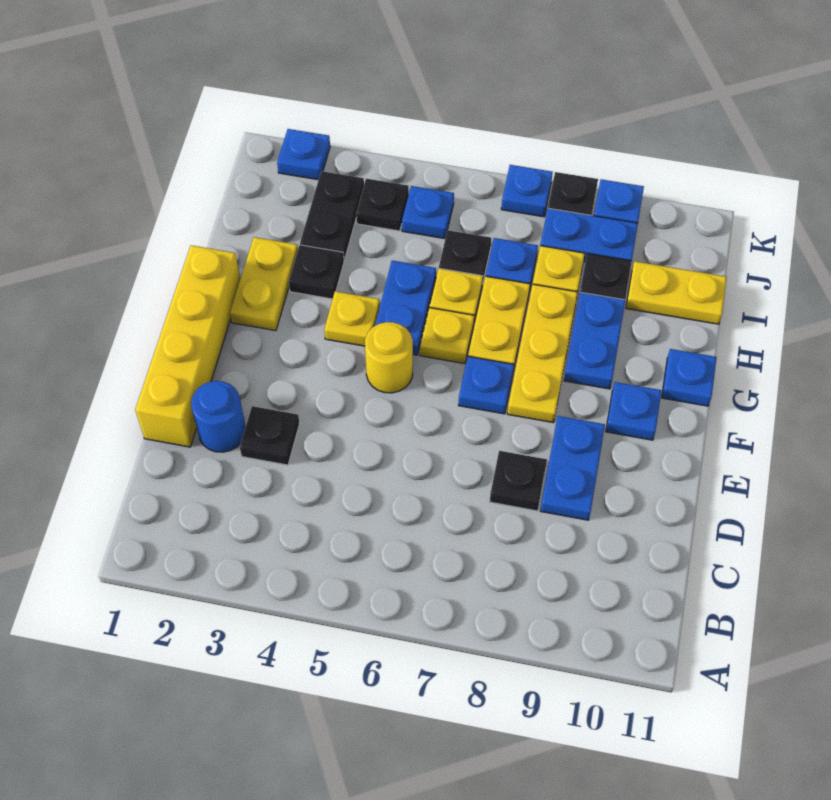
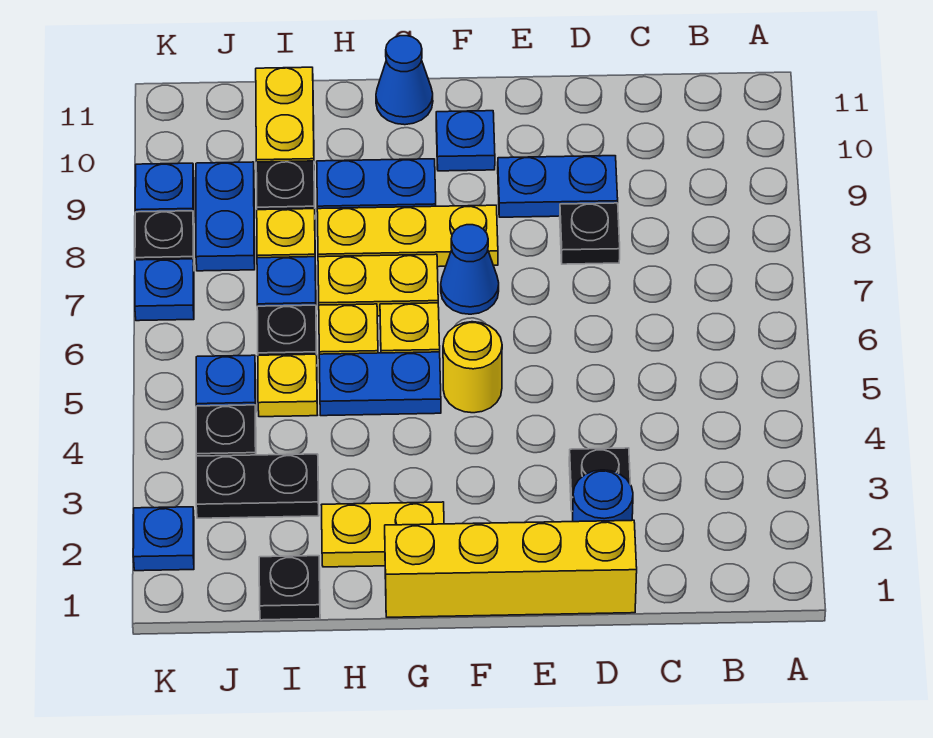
blue plate F7 level 1 -> blue cone F7 level 1
yellow plate G4 level 1 -> yellow plate I5 level 1
blue plate G11 level 1 -> blue cone G11 level 1
black plate H3 level 1 -> black plate I1 level 1

